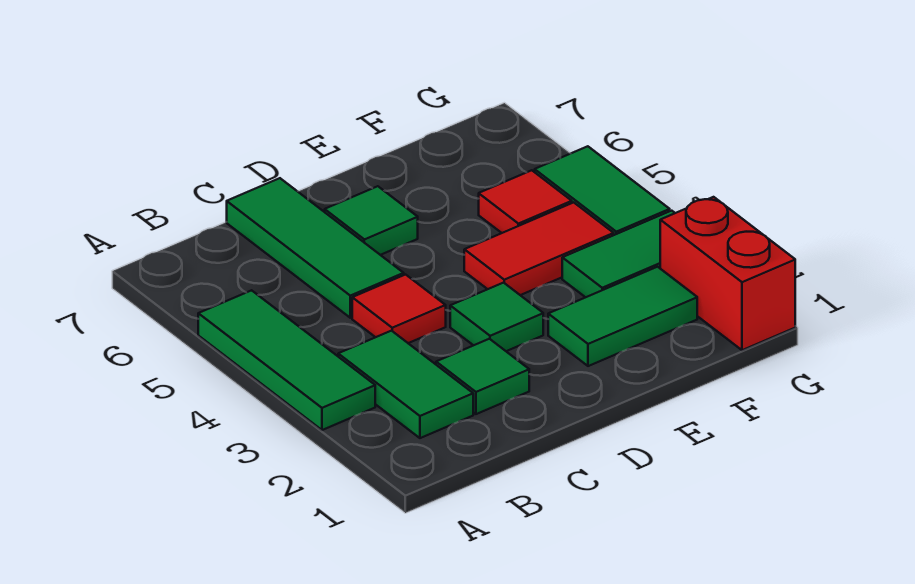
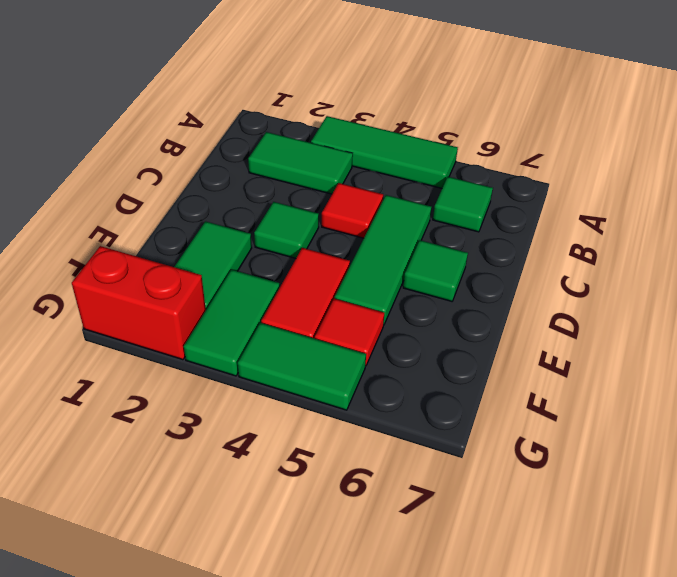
green tile C2 level 1 -> green tile B6 level 1
green tile C5:C7 level 1 -> green tile C5:E5 level 1

